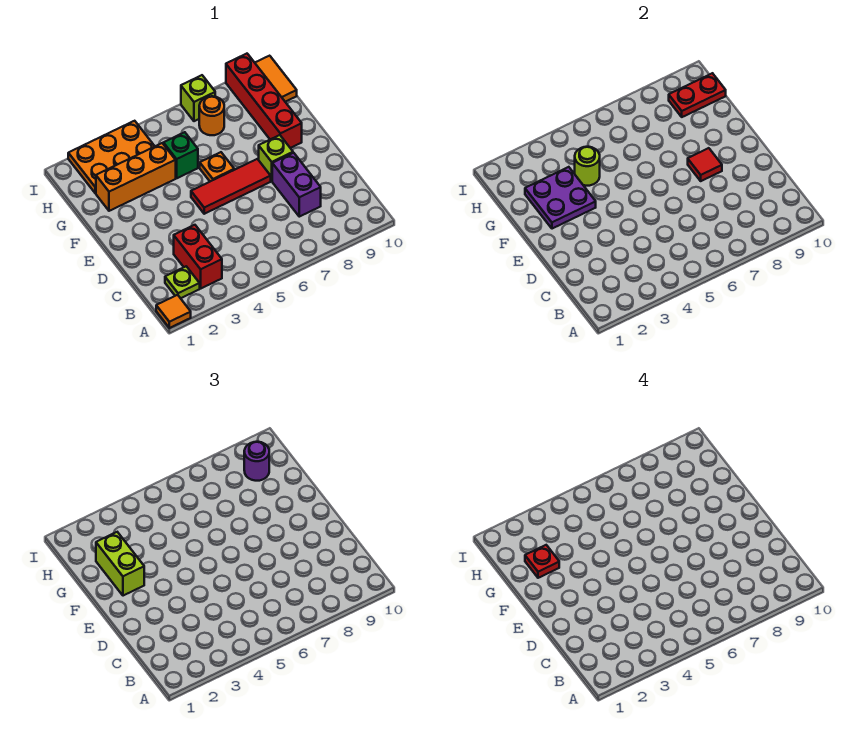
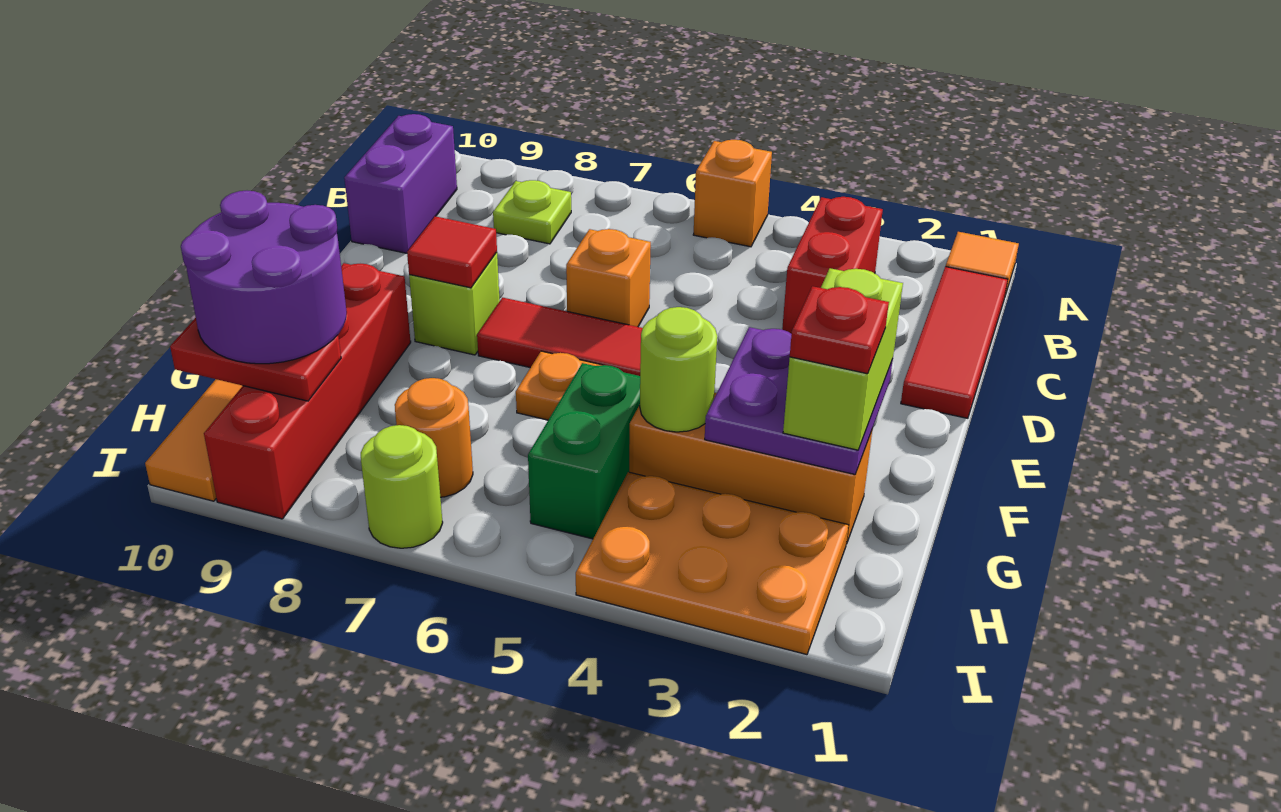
none -> orange brick A5 level 1
none -> red tile B1:D1 level 1
lime plate B2 level 1 -> lime plate B8 level 1
purple brick C8:D8 level 1 -> purple brick B10:C10 level 1
none -> orange brick D6 level 1
green brick G5 level 1 -> green brick G5:H5 level 1
purple round brick H9 level 3 -> purple round brick G9:H10 level 3
lime brick I7 level 1 -> lime round brick I7 level 1

